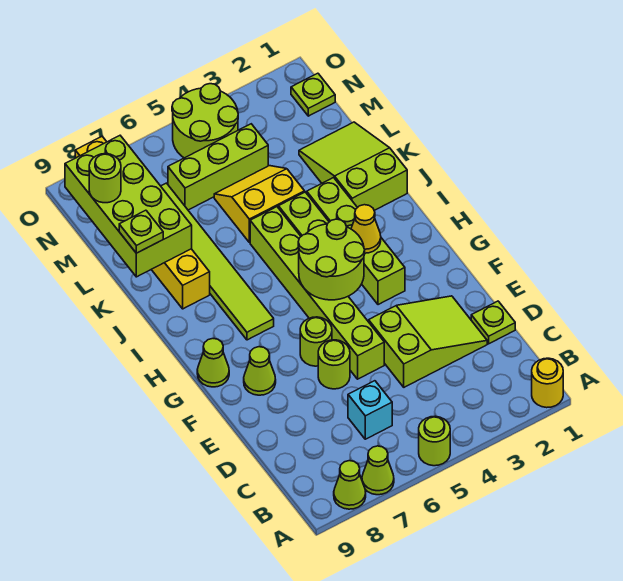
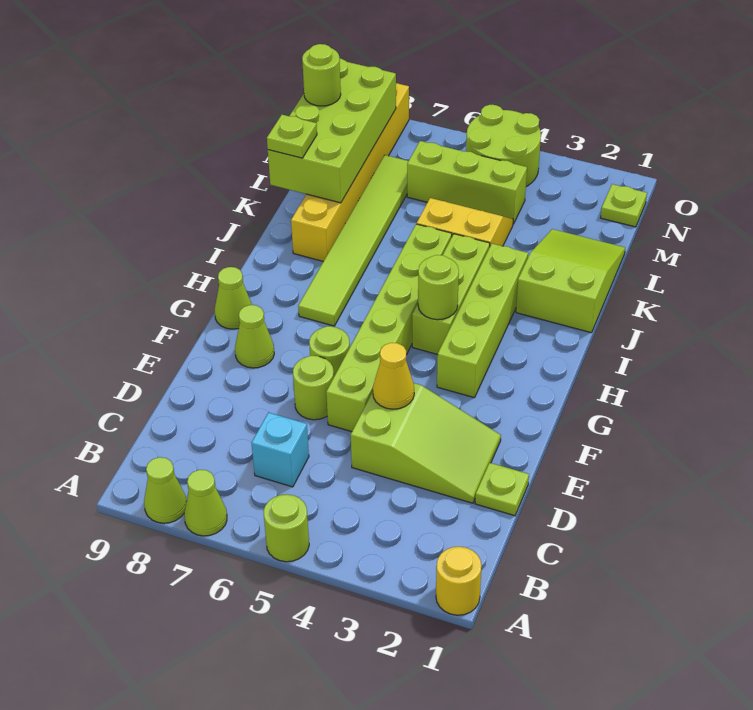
lime round brick G4:H5 level 2 -> lime round brick H4 level 2
yellow cone H3 level 2 -> yellow cone E4 level 2

